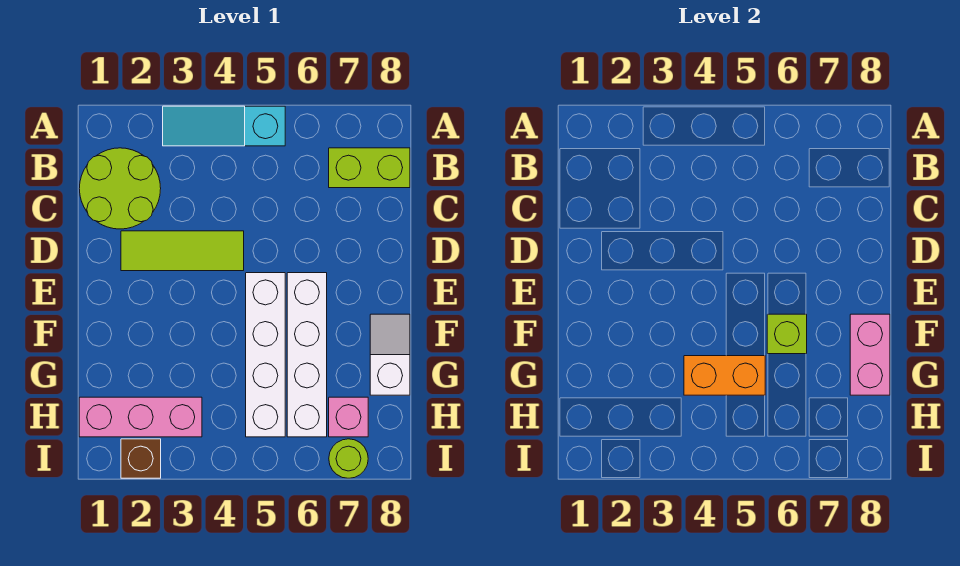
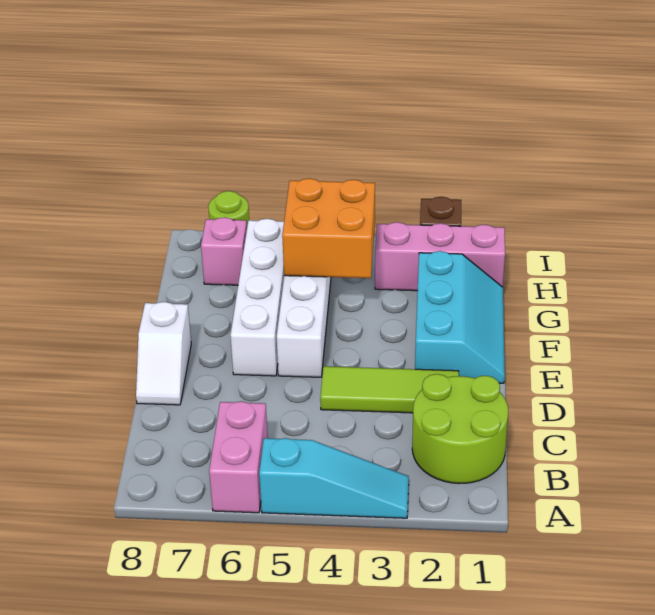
lime brick B7:B8 level 1 -> none
none -> cyan slope E1:G2 level 1 top 2
lime brick F6 level 2 -> none
white slope F8:G8 level 1 top G -> white slope D8:E8 level 1 top E
pink brick F8:G8 level 2 -> pink brick A6:B6 level 1
orange brick G4:G5 level 2 -> orange brick G4:H5 level 2

